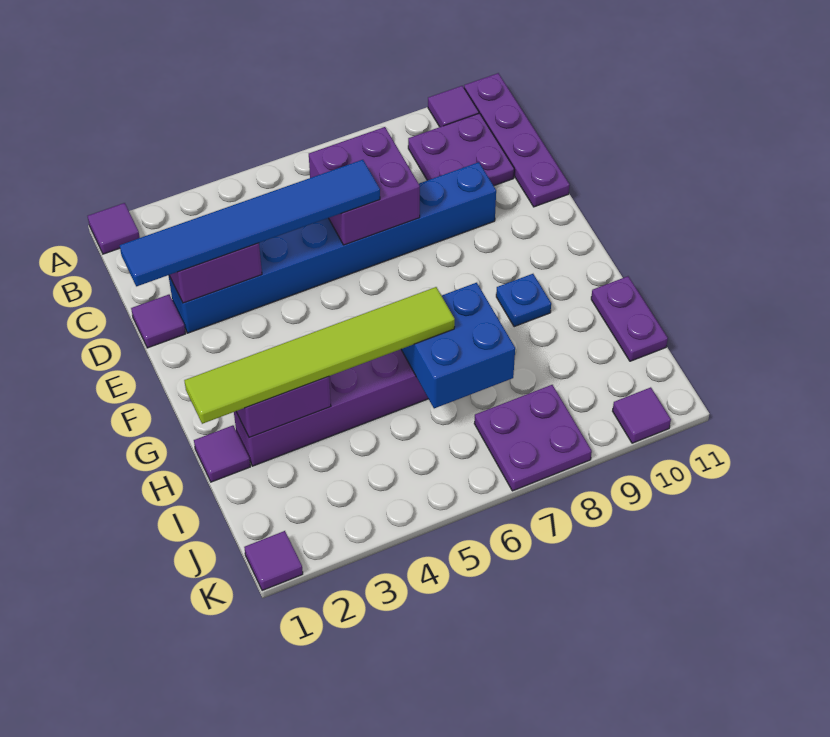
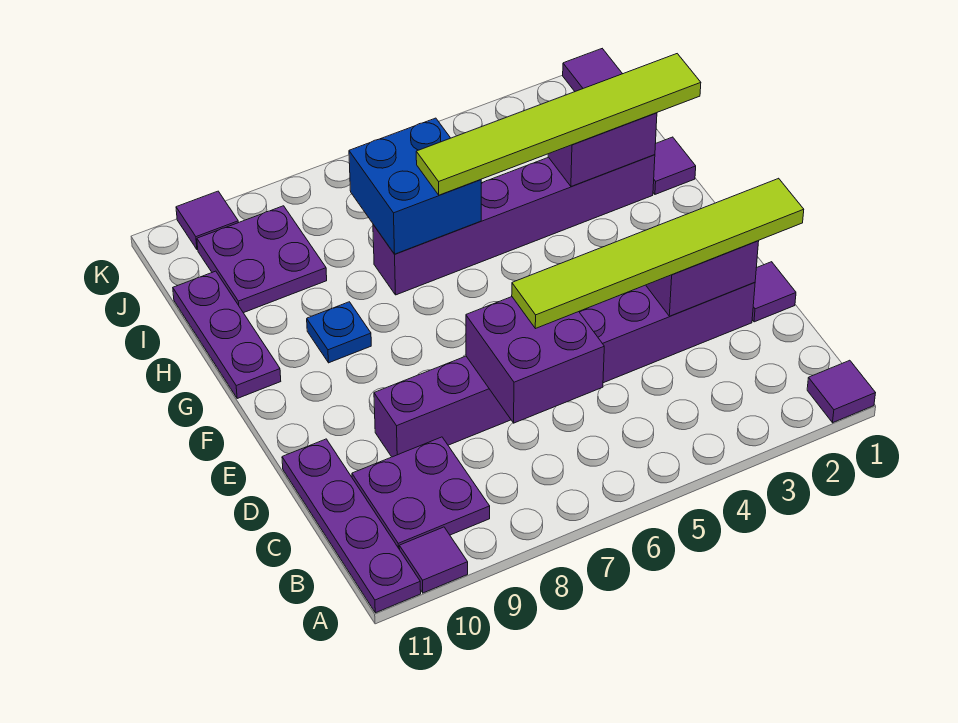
blue tile D1:D6 level 3 -> lime tile D1:D6 level 3
blue brick D2:D9 level 1 -> purple brick D2:D9 level 1
purple plate H11:I11 level 1 -> purple plate G11:I11 level 1
purple plate J7:K8 level 1 -> purple plate I9:J10 level 1

